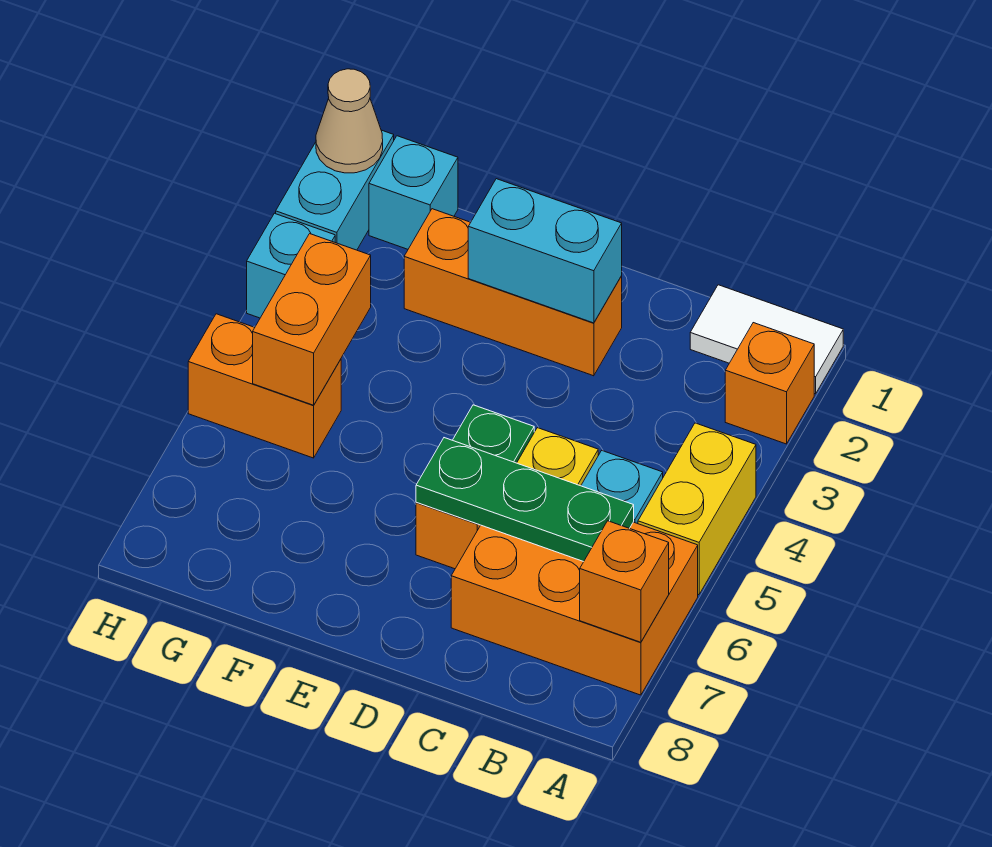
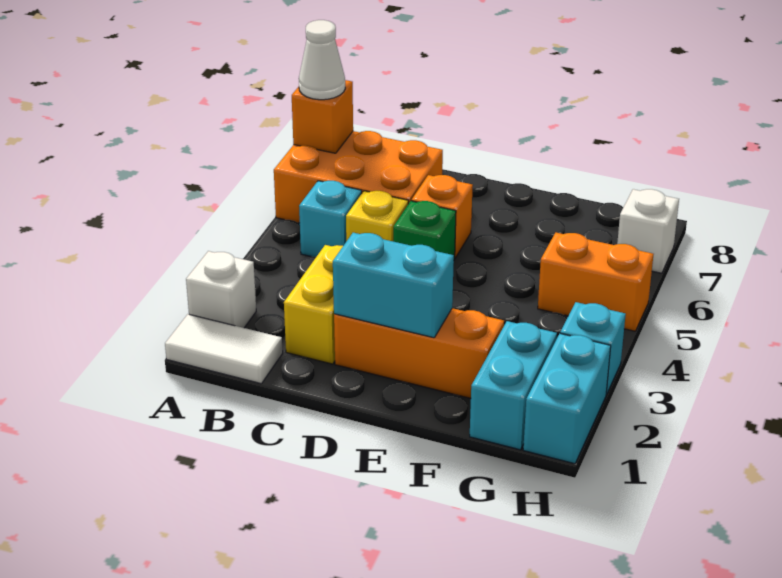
orange brick A2 level 1 -> white brick A2 level 1
yellow brick A4:A5 level 1 -> yellow brick C2:C3 level 1
none -> white cone A7 level 3
green plate B6:D6 level 2 -> none
cyan brick G1 level 1 -> cyan brick G1:G2 level 1
orange brick G4:G5 level 2 -> none
tan cone H1 level 2 -> none
none -> white brick H7 level 1

